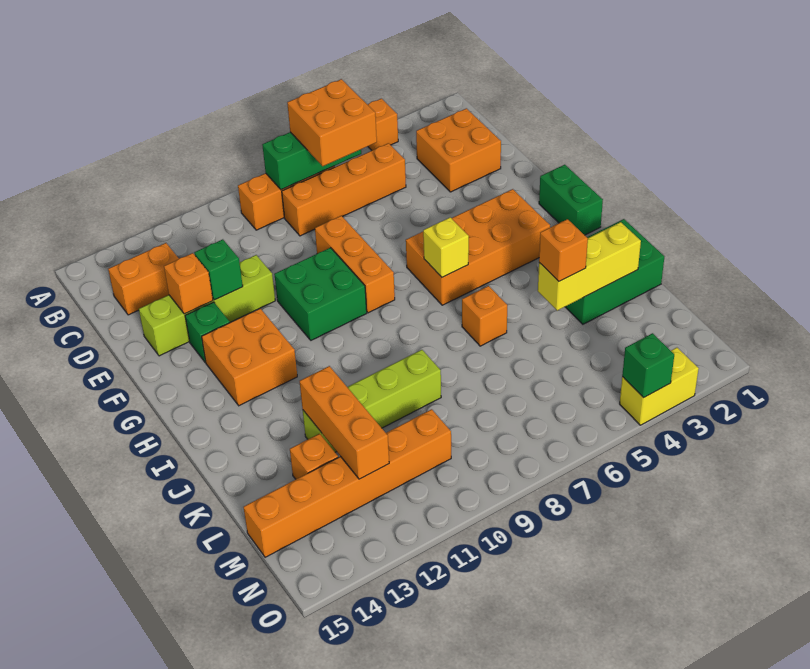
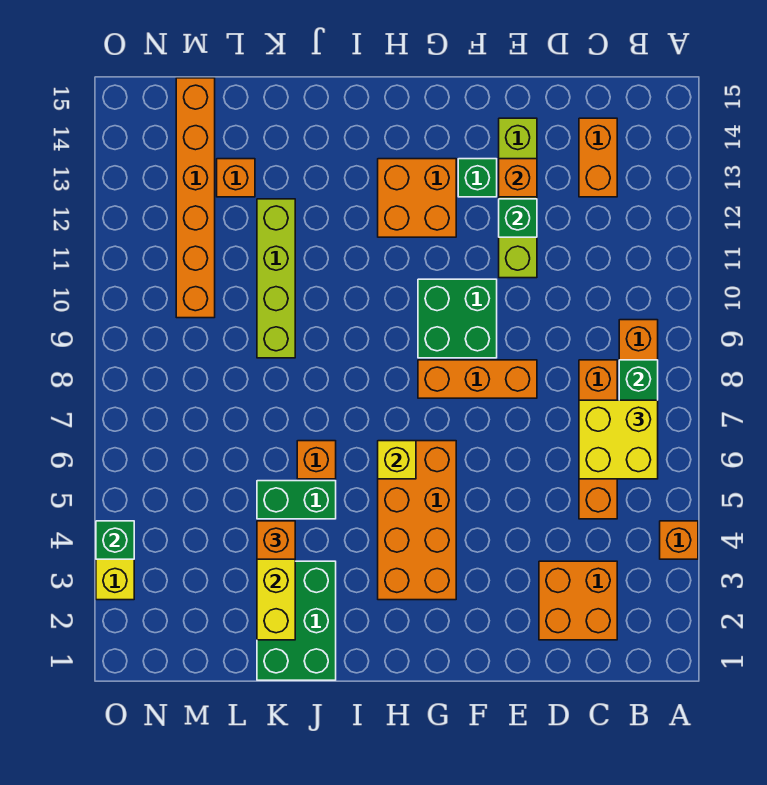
orange brick B6:C7 level 3 -> yellow brick B6:C7 level 3
green brick G1:H1 level 1 -> green brick J5:K5 level 1
orange brick K12:M12 level 2 -> none

